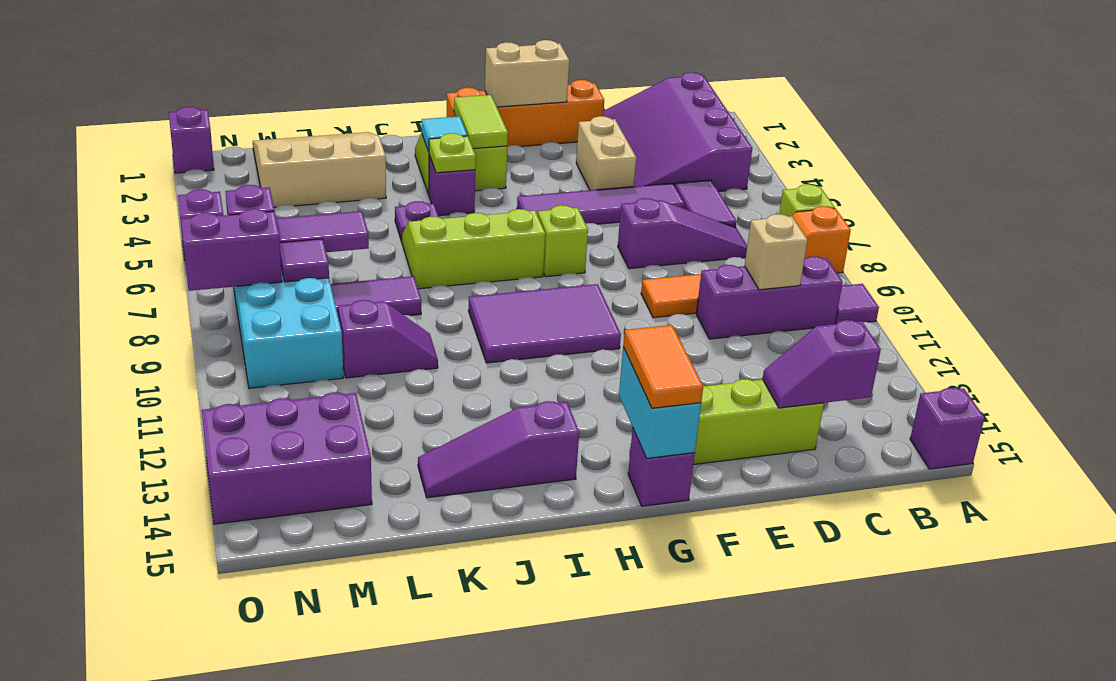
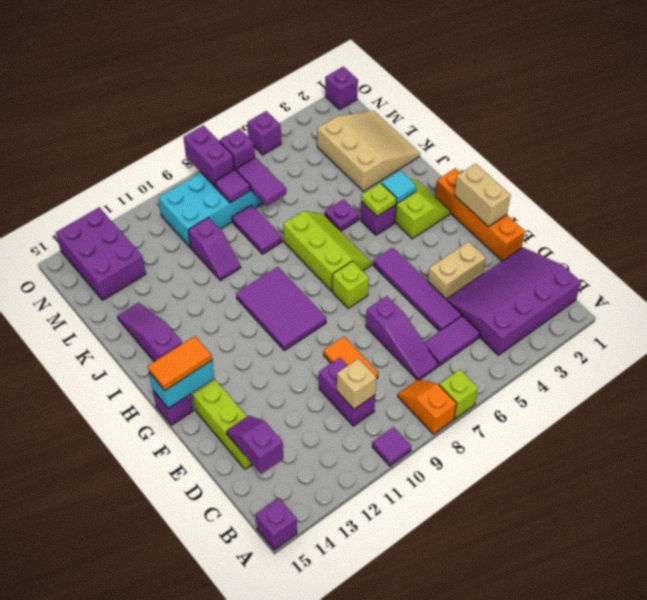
purple brick B10:D10 level 1 -> purple brick C10:D10 level 1
lime tile H2:H3 level 2 -> none

